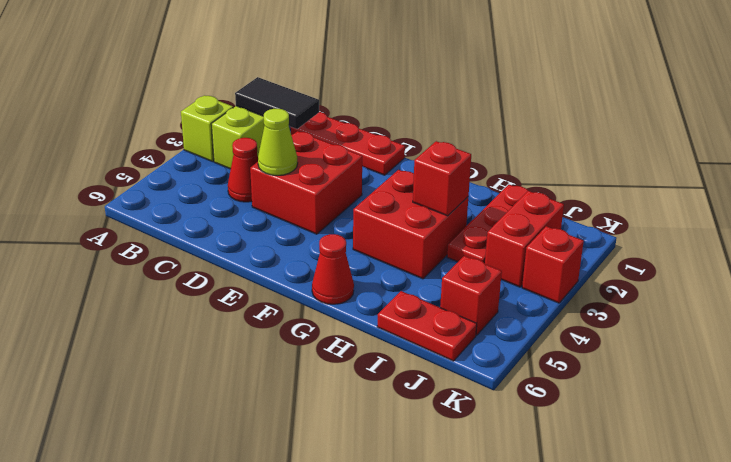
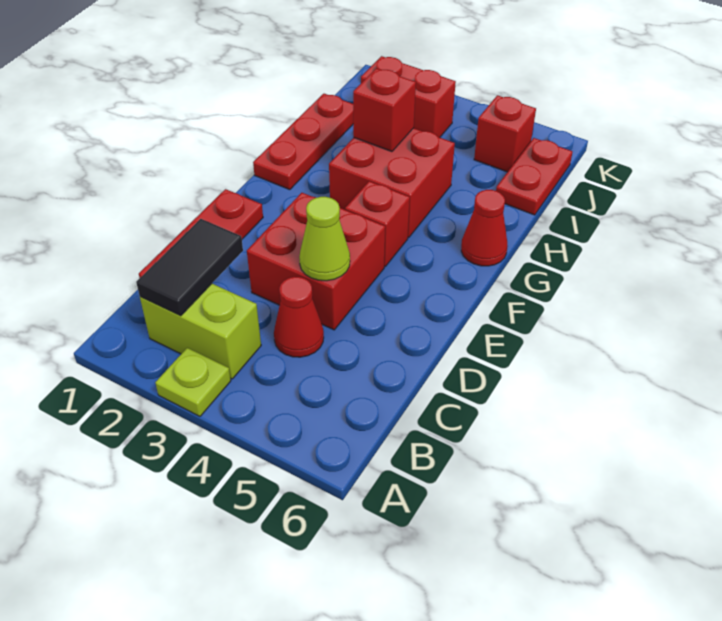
lime brick A3 level 1 -> lime plate A3 level 1
red plate I1:I3 level 1 -> red plate G1:I1 level 1
red brick K3 level 1 -> red brick F4 level 1

